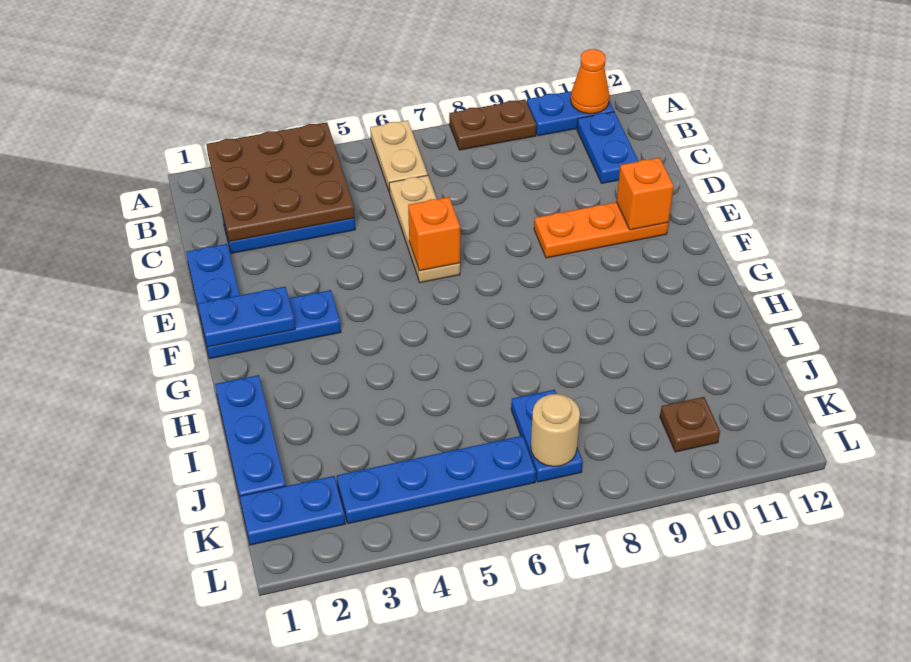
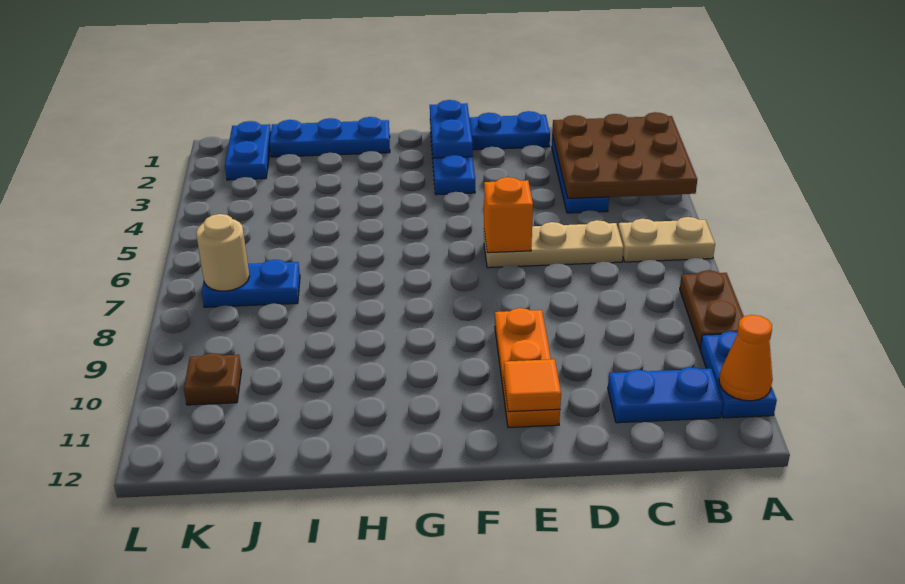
orange brick E11 level 2 -> orange tile E11 level 2
blue plate K3:K6 level 1 -> none

